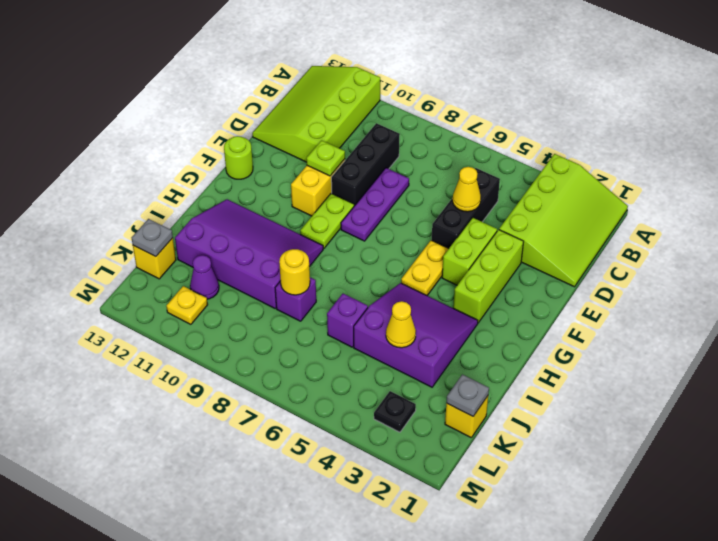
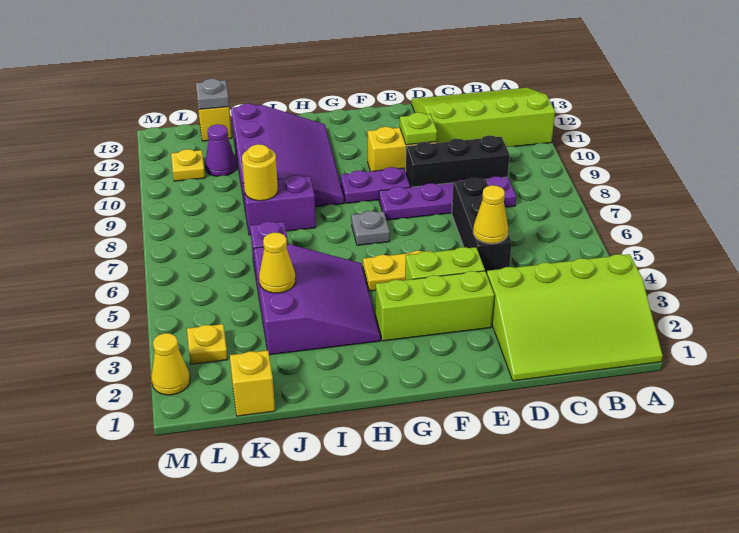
black brick C5:E5 level 1 -> black brick D5:D7 level 1
purple plate D8:F8 level 1 -> purple plate C8:F8 level 1
lime plate F9:G9 level 1 -> purple plate F9:G9 level 1
lime round brick F13 level 1 -> none
purple brick J8 level 1 -> purple brick I8:J8 level 1
grey plate K1 level 2 -> grey plate G7 level 1
black plate L3 level 1 -> yellow plate L3 level 1
none -> yellow cone M2 level 1

